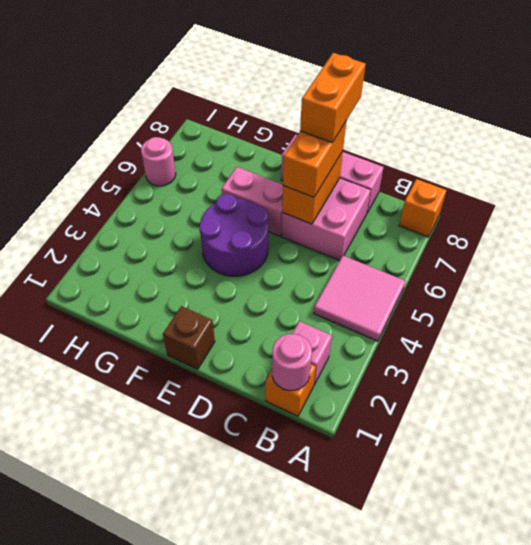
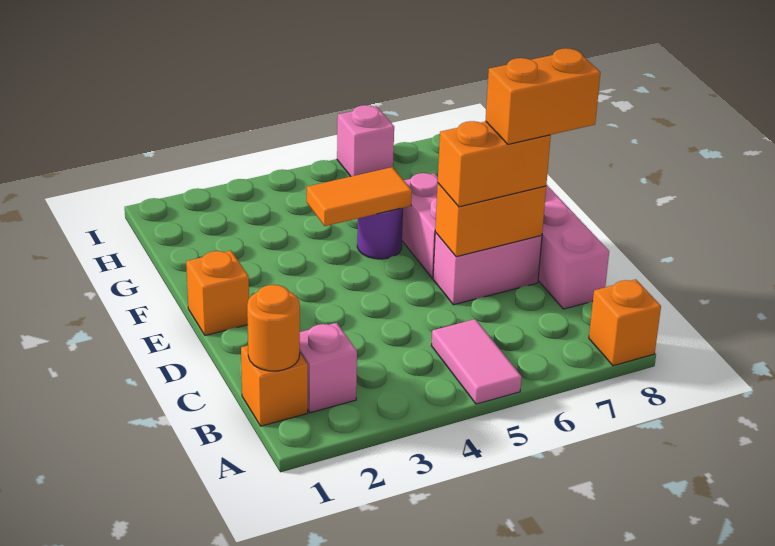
pink tile A4:B5 level 1 -> pink tile A5:B5 level 1
pink round brick B1 level 2 -> orange round brick B1 level 2
pink brick C6:D7 level 1 -> pink brick D6:D7 level 1
brown brick E1 level 1 -> orange brick E1 level 1
purple round brick E4:F5 level 1 -> purple round brick F5 level 1
none -> orange tile F4:F5 level 2
pink round brick I6 level 1 -> pink brick I6 level 1

